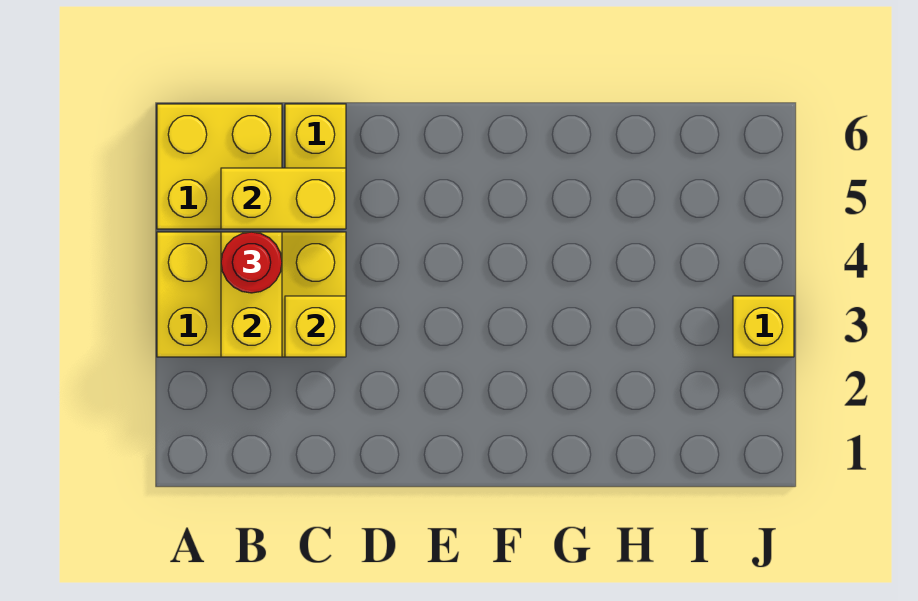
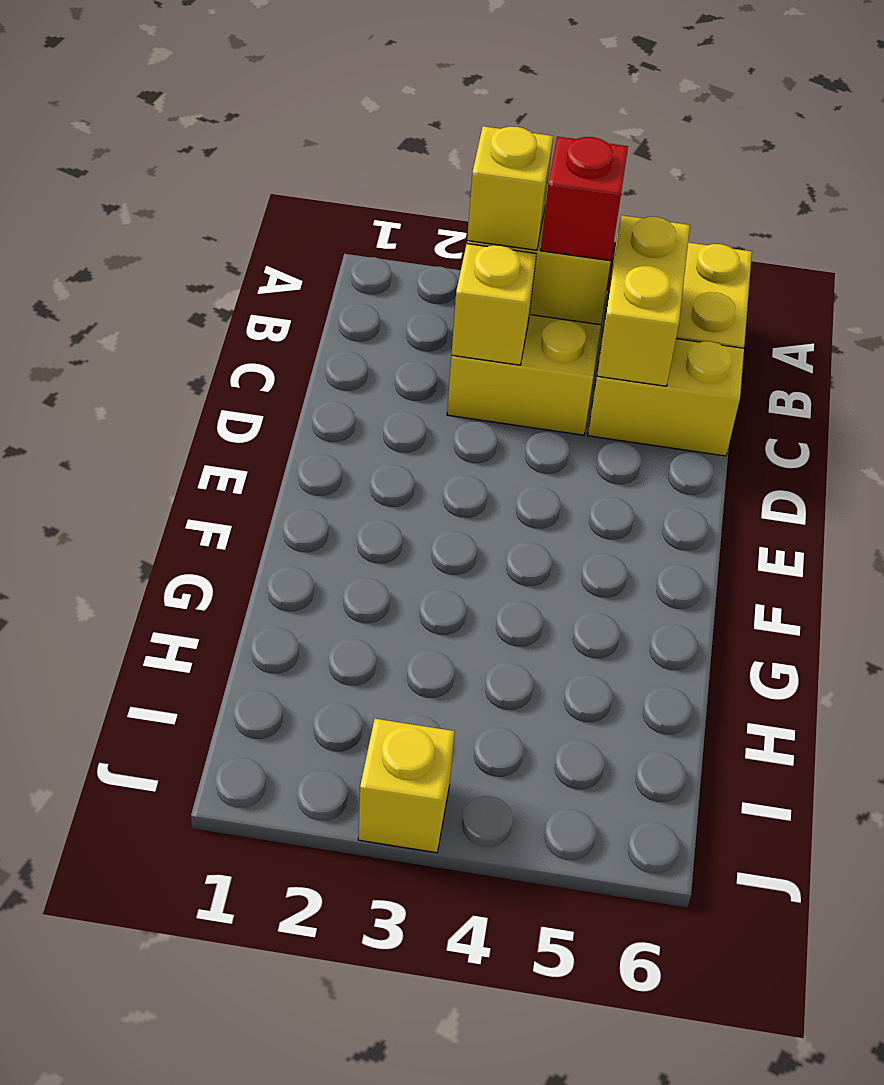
none -> yellow brick B3 level 3
red round brick B4 level 3 -> red brick B4 level 3

